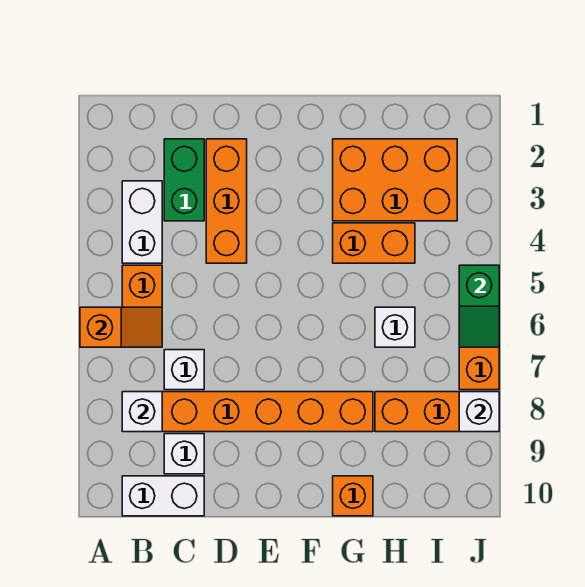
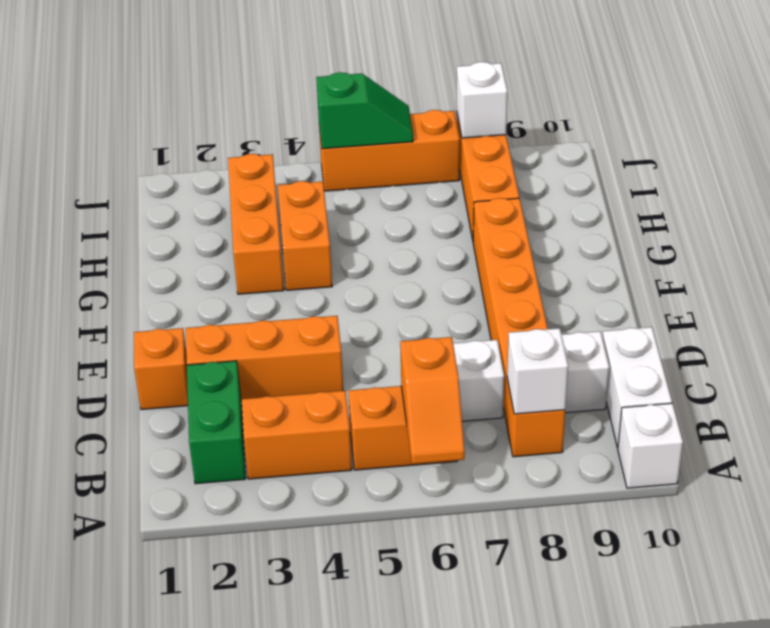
orange slope A6:B6 level 2 top A -> orange slope A6:B6 level 2 top B
white brick B3:B4 level 1 -> orange brick B3:B4 level 1
green brick C2:C3 level 1 -> green brick B2:C2 level 1
orange brick G2:I3 level 1 -> orange brick G3:I3 level 1
orange brick G10 level 1 -> orange brick D1 level 1
white brick H6 level 1 -> white brick A10 level 1

